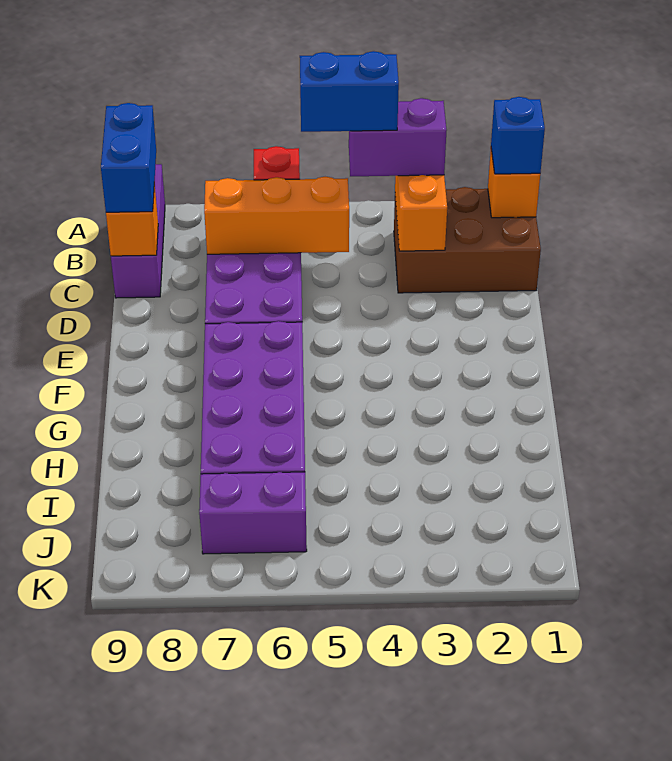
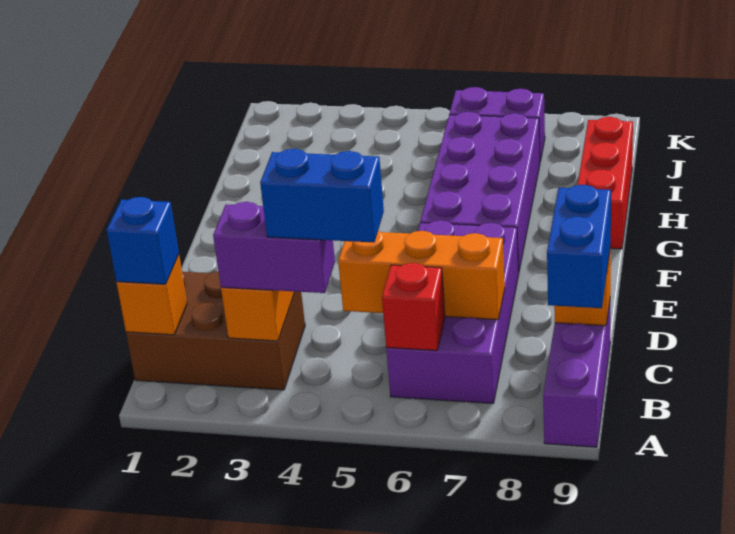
none -> red brick G9:I9 level 1

